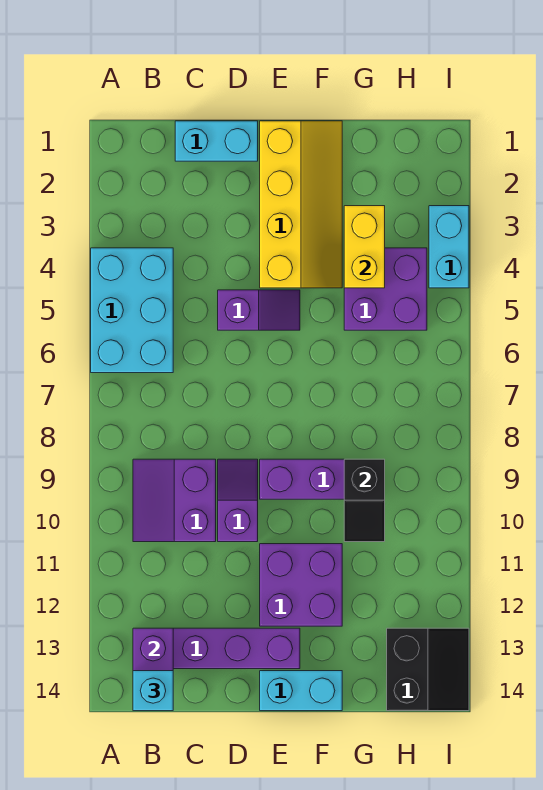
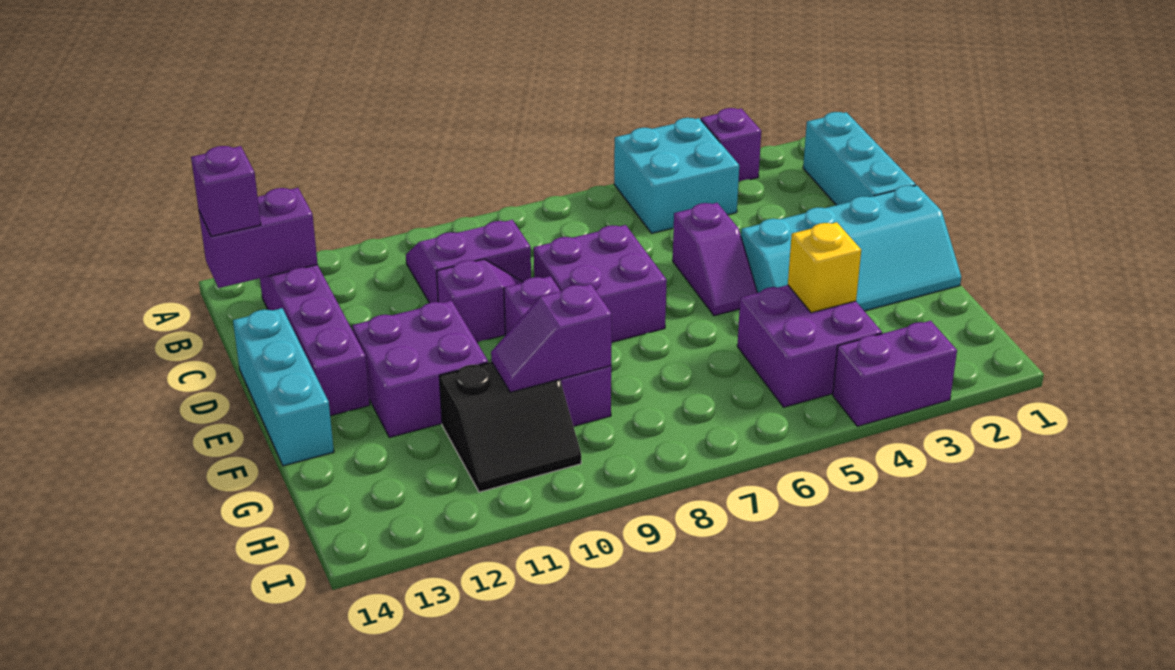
none -> purple brick A3 level 1
cyan brick A4:B6 level 1 -> cyan brick A4:B5 level 1
cyan brick B14 level 3 -> purple brick B14 level 3
cyan brick C1:D1 level 1 -> cyan brick B1:D1 level 1
none -> purple brick D7:E8 level 1
yellow slope E1:F4 level 1 top E -> cyan slope E1:F4 level 1 top E
cyan brick E14:F14 level 1 -> cyan brick D14:F14 level 1
yellow brick G3:G4 level 2 -> yellow brick G4 level 2
black slope G9:G10 level 2 top 9 -> purple slope G9:G10 level 2 top 9
black slope H13:I14 level 1 top H -> black slope G10:H11 level 1 top G
cyan brick I3:I4 level 1 -> purple brick I3:I4 level 1

